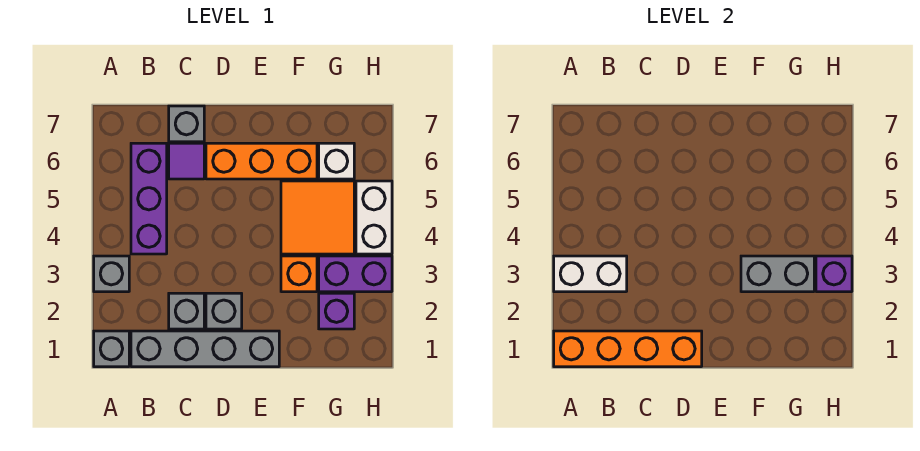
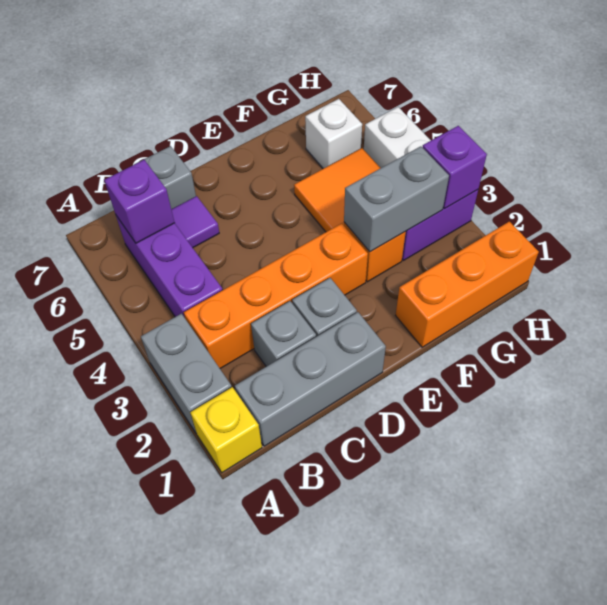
grey brick A1 level 1 -> yellow brick A1 level 1
orange brick A1:D1 level 2 -> orange brick B3:E3 level 1
grey brick A3 level 1 -> grey brick A2:A3 level 1
white brick A3:B3 level 2 -> none
grey brick B1:E1 level 1 -> grey brick B1:D1 level 1
orange brick D6:F6 level 1 -> orange brick F1:H1 level 1
purple brick G2 level 1 -> purple brick B6 level 2

